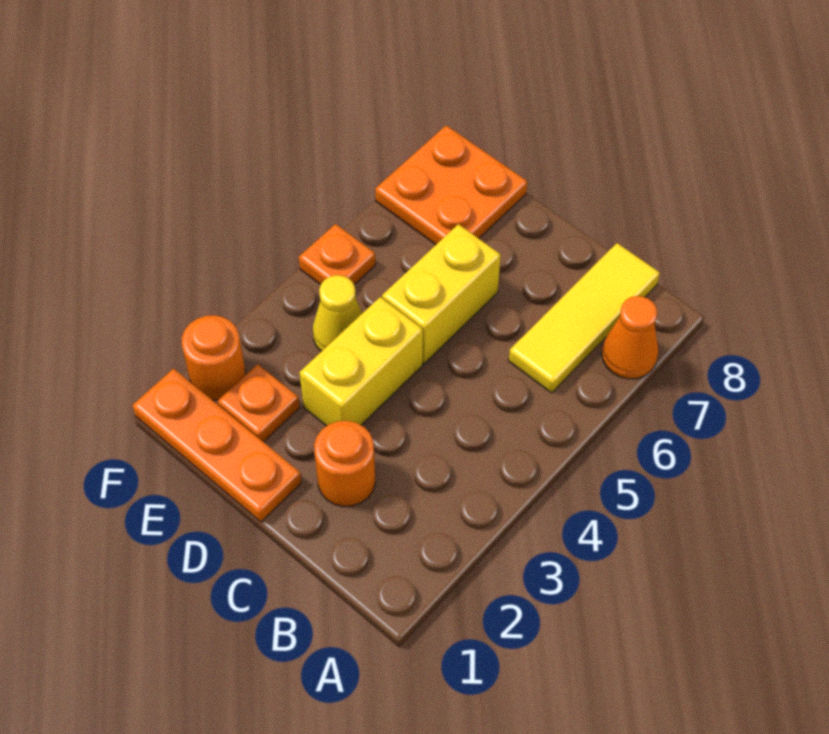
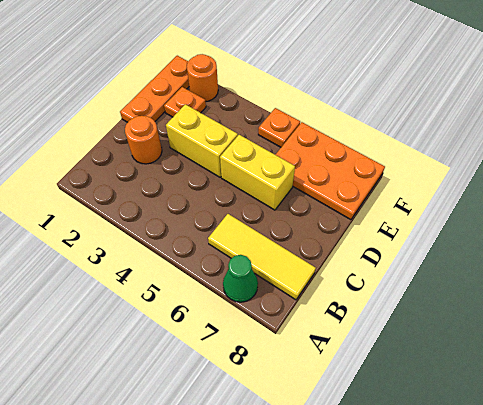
orange cone A7 level 1 -> green cone A7 level 1
yellow cone E4 level 1 -> none
orange plate E7:F8 level 1 -> orange plate E6:F8 level 1

